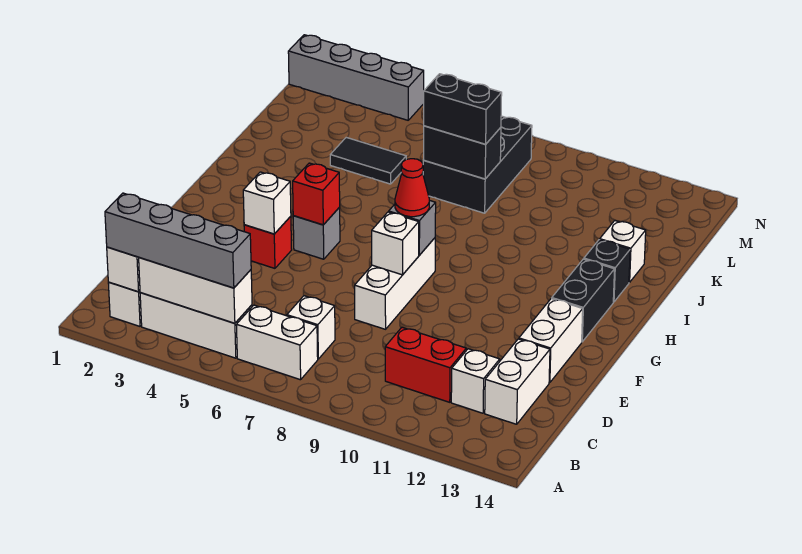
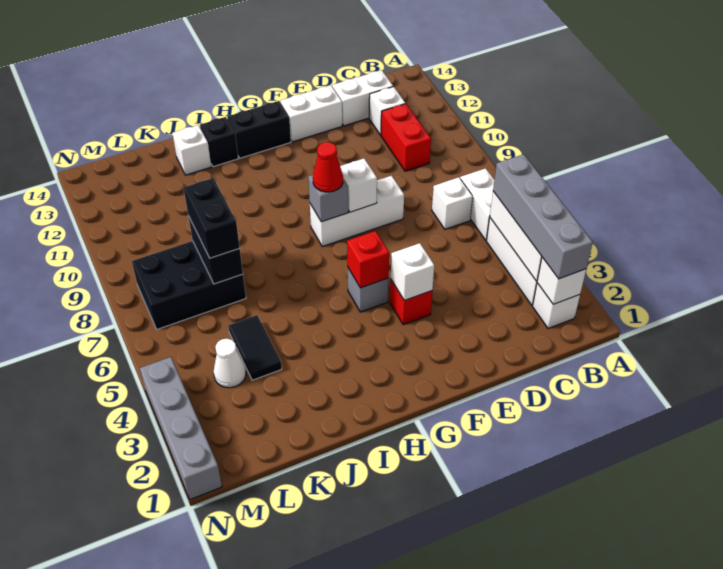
none -> white cone L4 level 1

